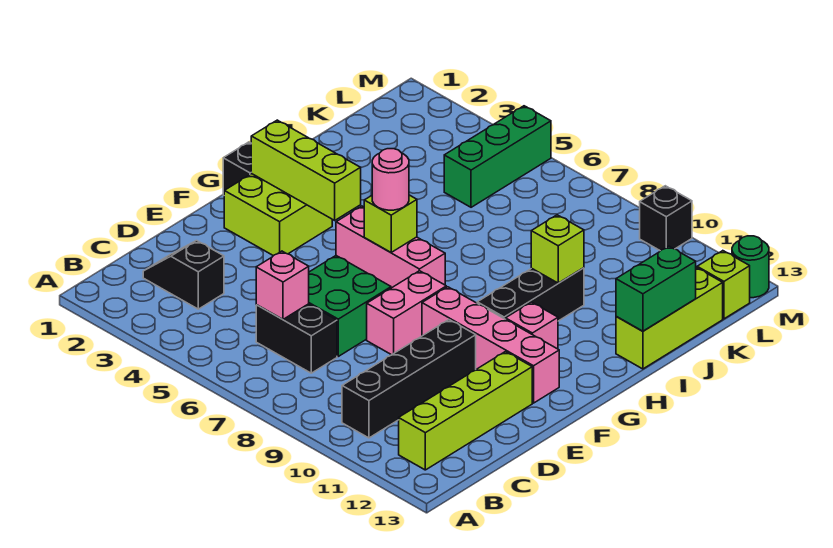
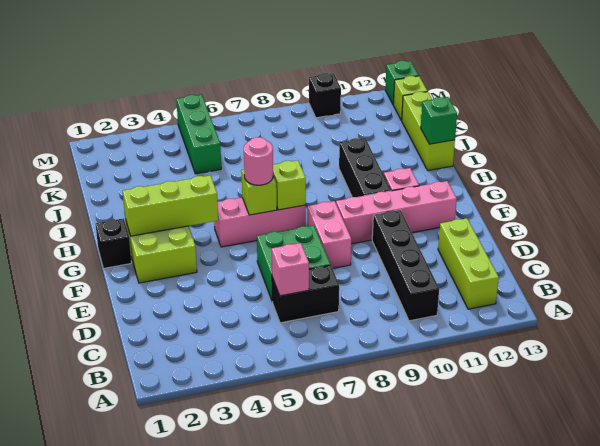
lime brick B12:E12 level 1 -> lime brick B12:D12 level 1
black slope C2:C3 level 1 top 3 -> none
lime brick I10 level 2 -> lime brick G7 level 2
green brick I13:J13 level 2 -> green brick I13 level 2
green round brick M13 level 1 -> green brick M13 level 1

